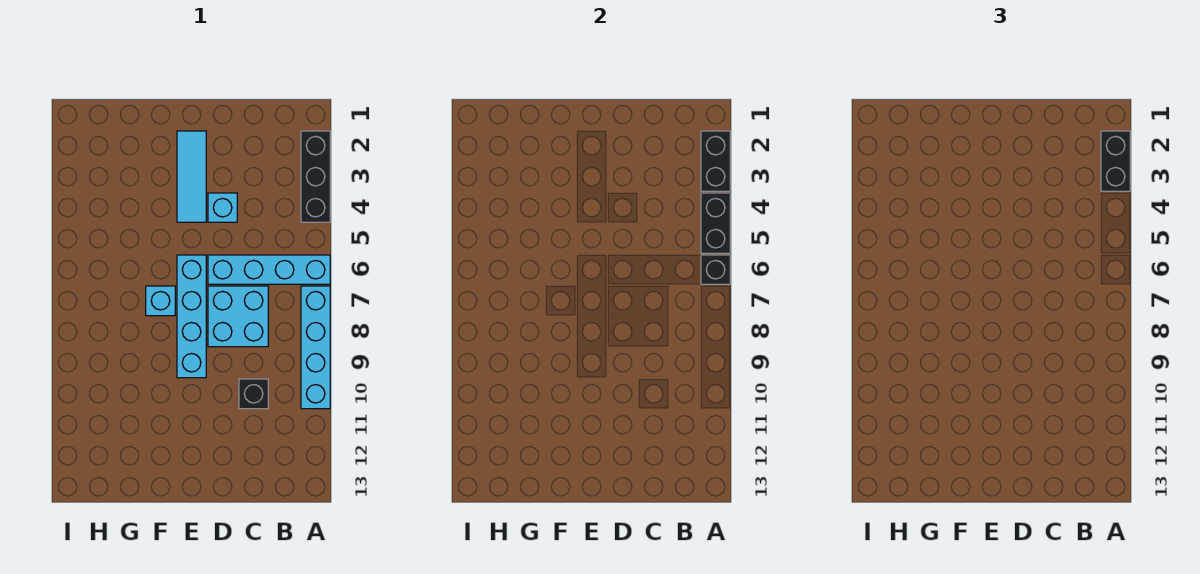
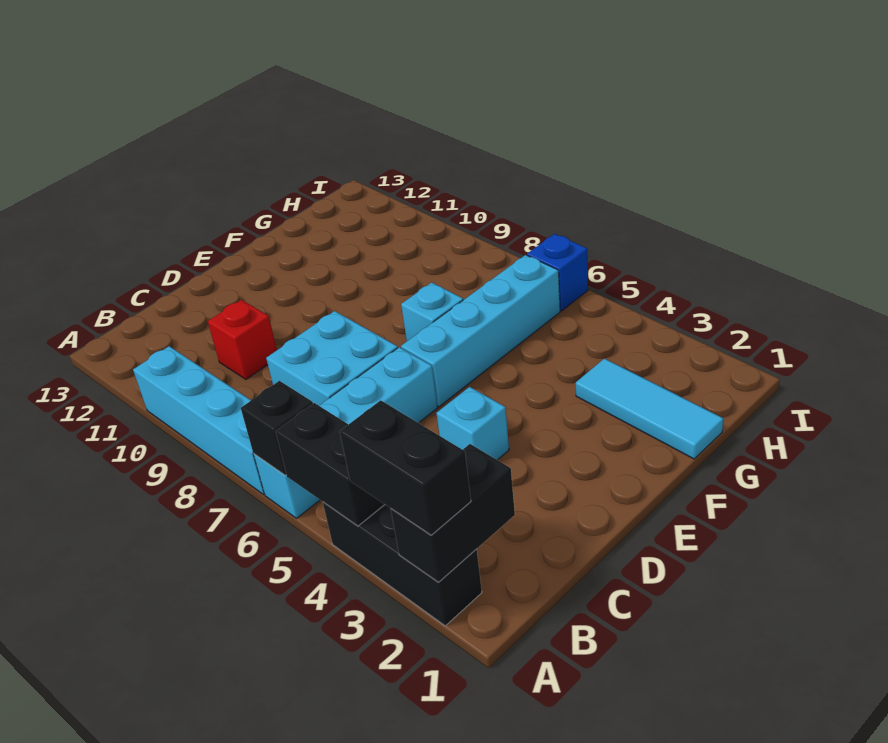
black brick A2:A3 level 2 -> black brick A2:B2 level 2
black brick C10 level 1 -> red brick C10 level 1
cyan tile E2:E4 level 1 -> cyan tile G1:G3 level 1
cyan brick E6:E9 level 1 -> cyan brick E6:H6 level 1
none -> blue brick I6 level 1

